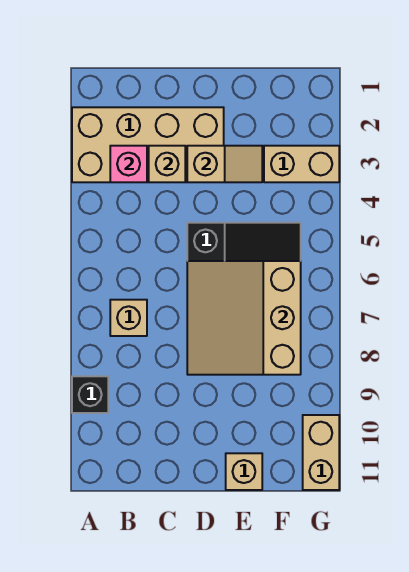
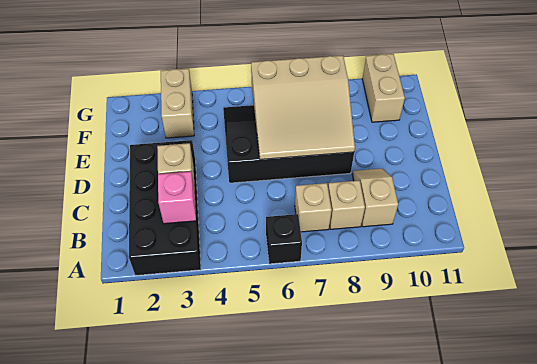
tan brick A2:D3 level 1 -> black brick A2:D3 level 1
black brick A9 level 1 -> black brick A6 level 1
tan slope D3:E3 level 2 top D -> tan slope B9:C9 level 1 top B
tan brick E11 level 1 -> tan brick B8 level 1
tan brick G10:G11 level 1 -> tan brick F10:G10 level 1

